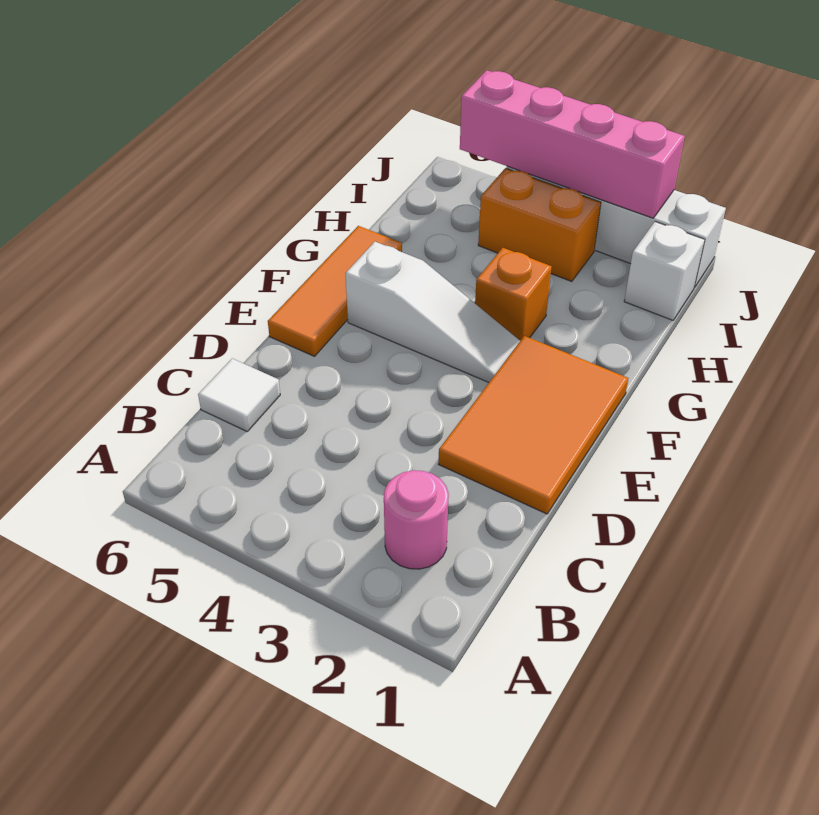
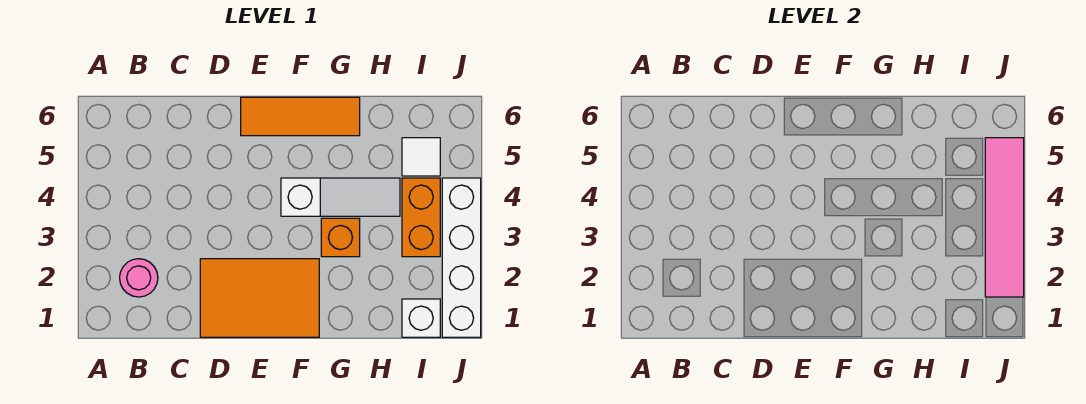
white tile C6 level 1 -> white tile I5 level 1
white slope F3:F5 level 1 top 5 -> white slope F4:H4 level 1 top F
pink brick J2:J5 level 2 -> pink tile J2:J5 level 2

